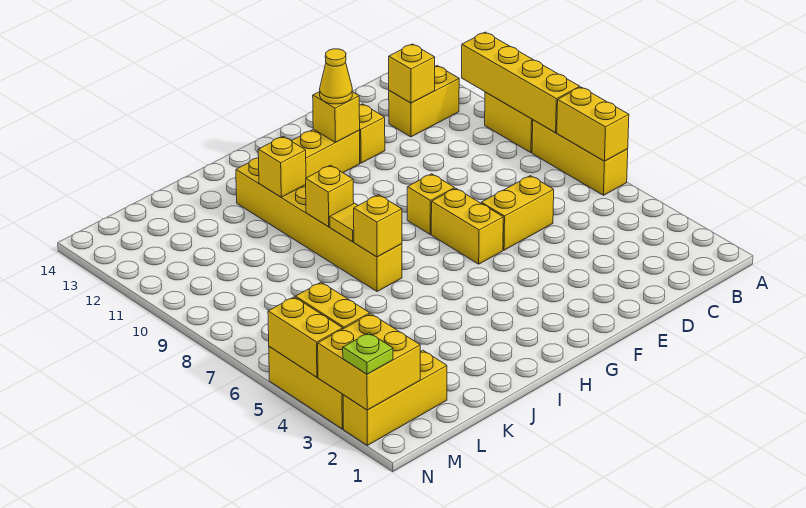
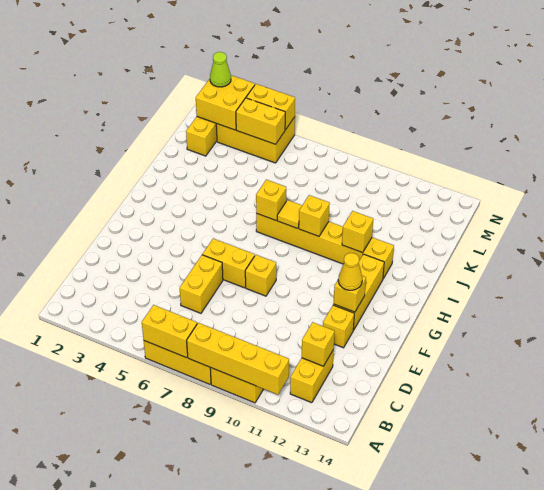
lime plate N2 level 3 -> lime cone N2 level 3

